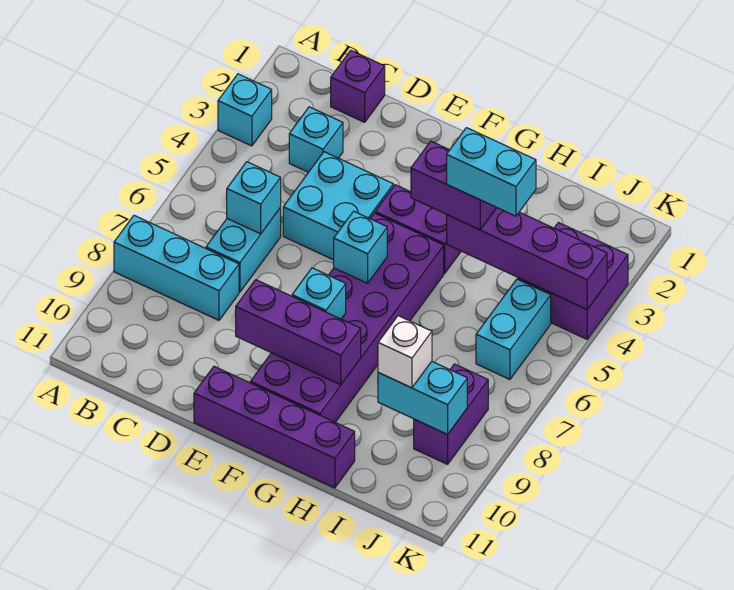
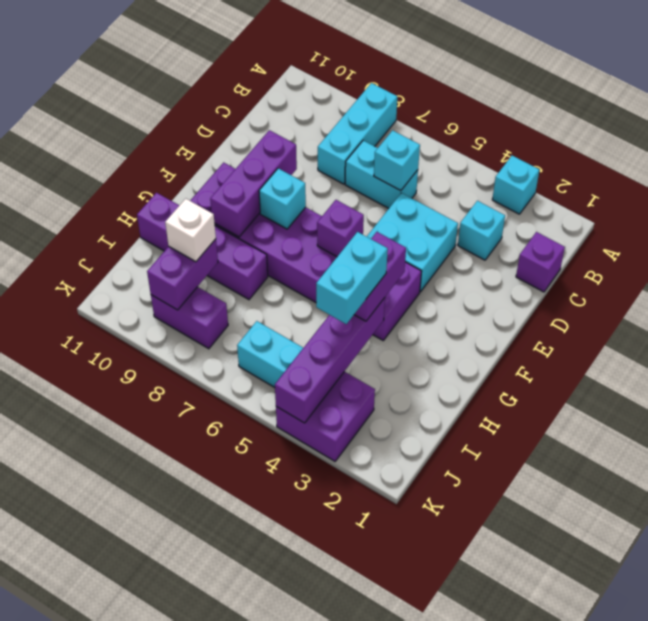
purple brick E11:H11 level 1 -> purple brick H8:H11 level 1
cyan brick F6 level 2 -> purple brick F6 level 2
cyan brick I9:J9 level 2 -> purple brick I9:J9 level 2

